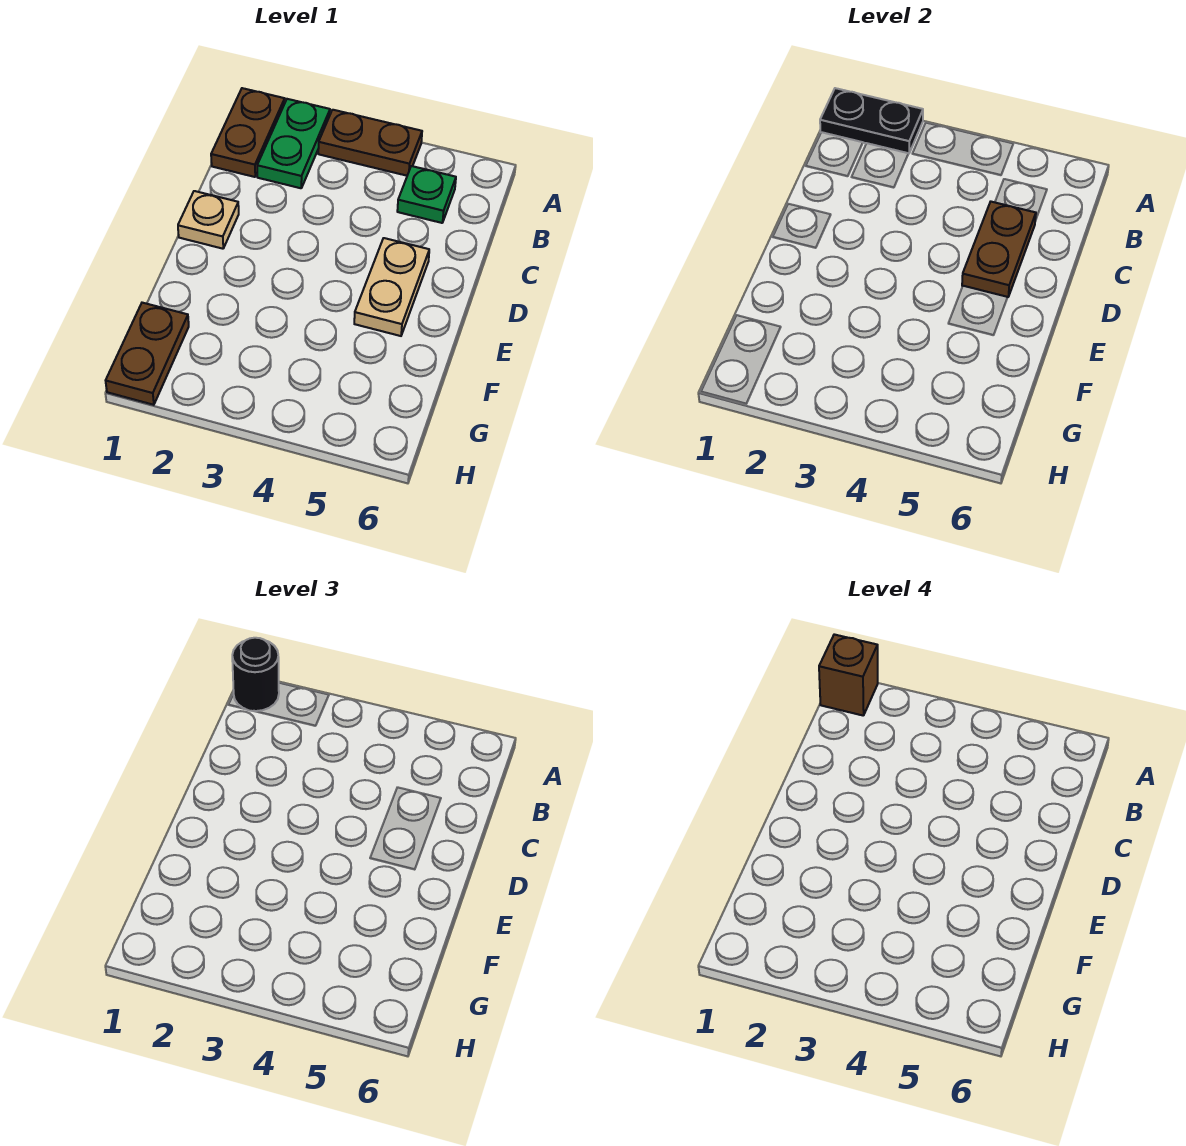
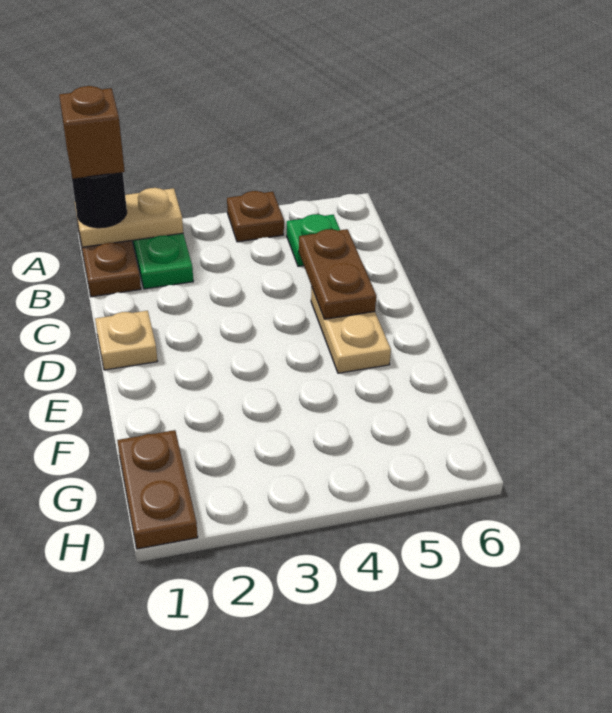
black plate A1:A2 level 2 -> tan plate A1:A2 level 2
brown plate A3:A4 level 1 -> brown plate A4 level 1

